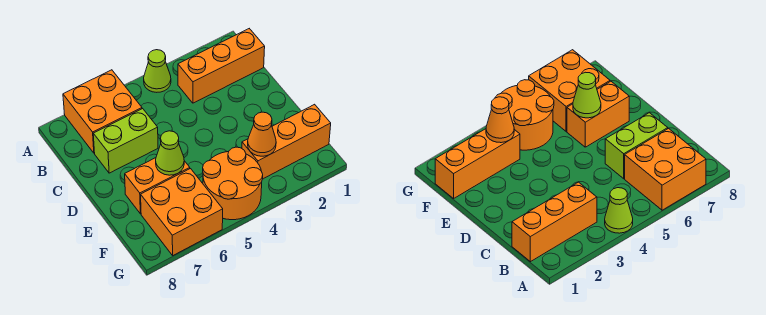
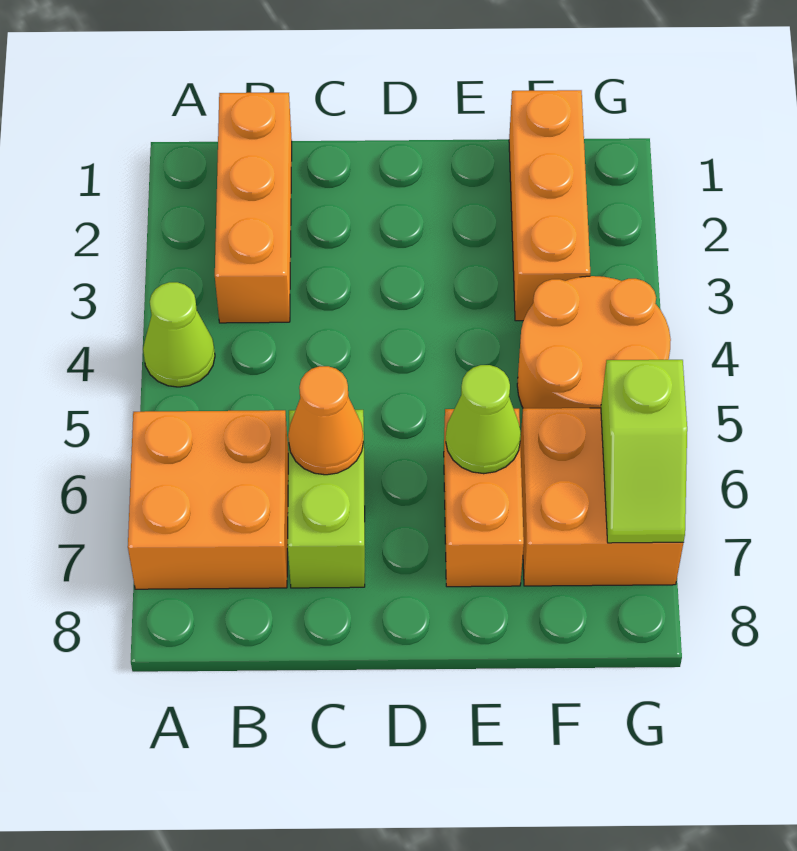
orange cone F3 level 2 -> orange cone C6 level 2
none -> lime slope G6:G7 level 2 top 6

